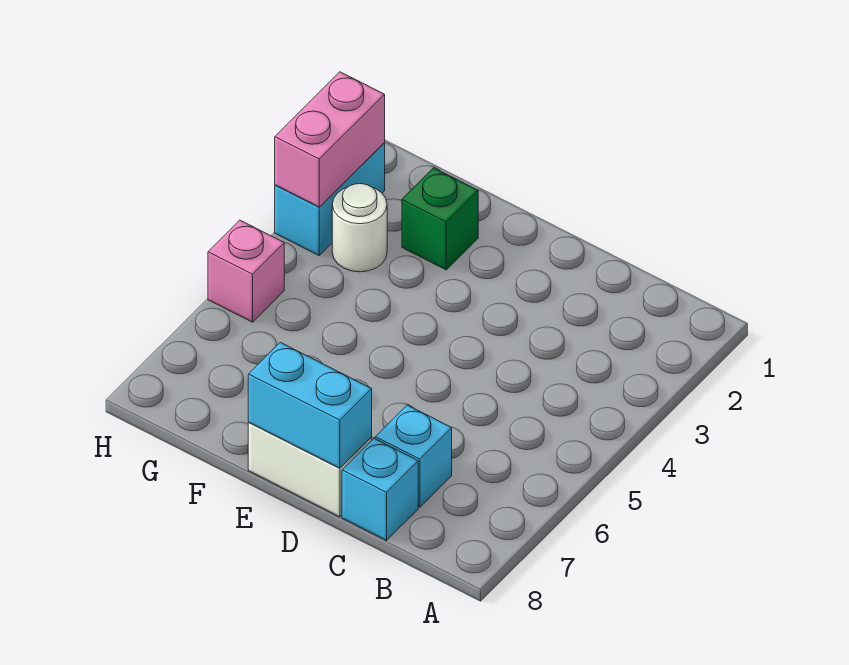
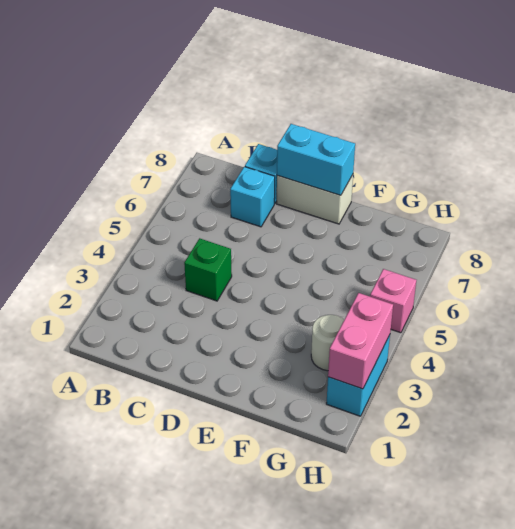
green brick F2 level 1 -> green brick C4 level 1

